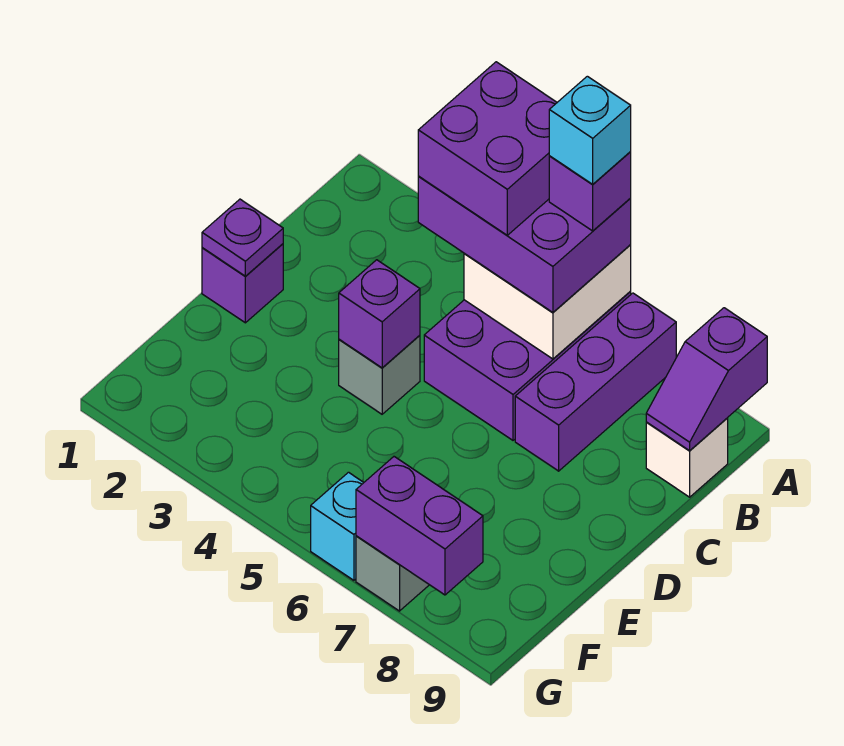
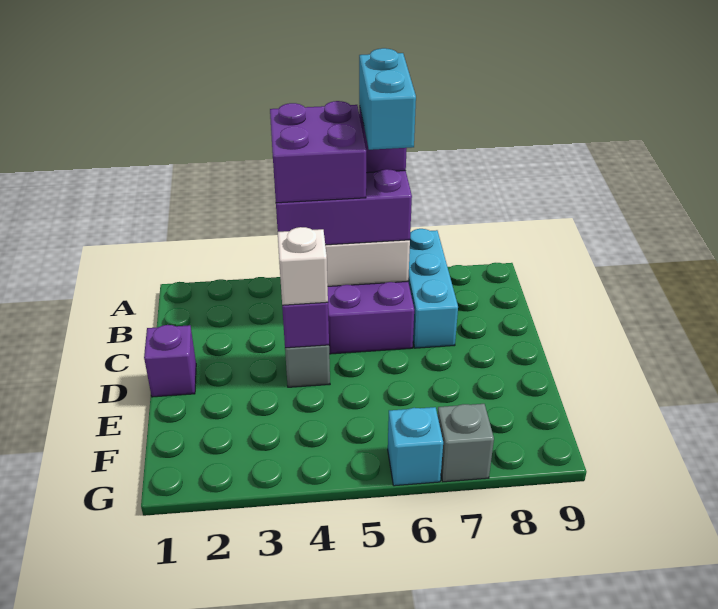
cyan brick A6 level 5 -> cyan brick A6:B6 level 5
purple brick A7:C7 level 1 -> cyan brick A7:C7 level 1
purple slope A9:B9 level 2 top A -> none
white brick B9 level 1 -> white brick D4 level 3
purple plate D1 level 2 -> none
purple brick G7:G8 level 2 -> none

